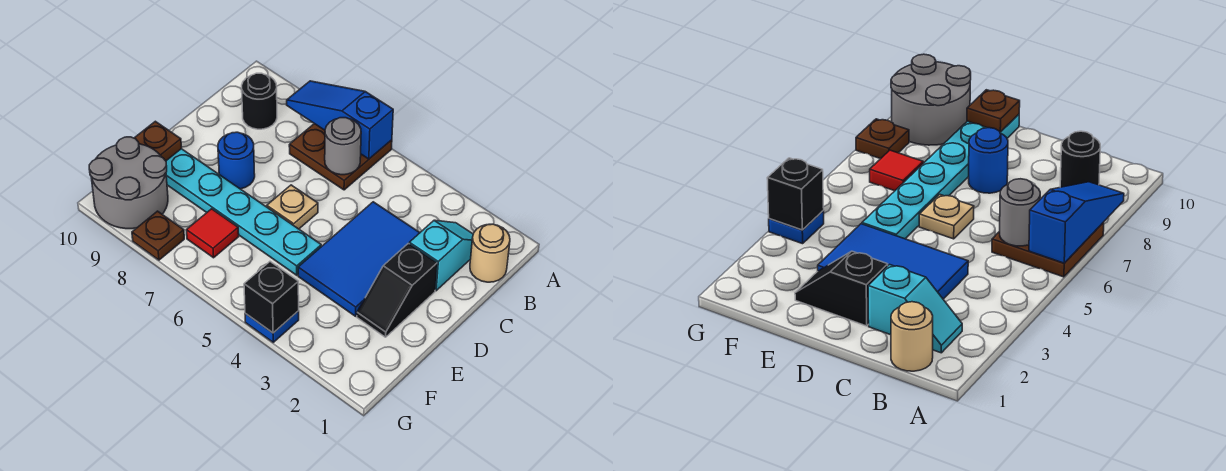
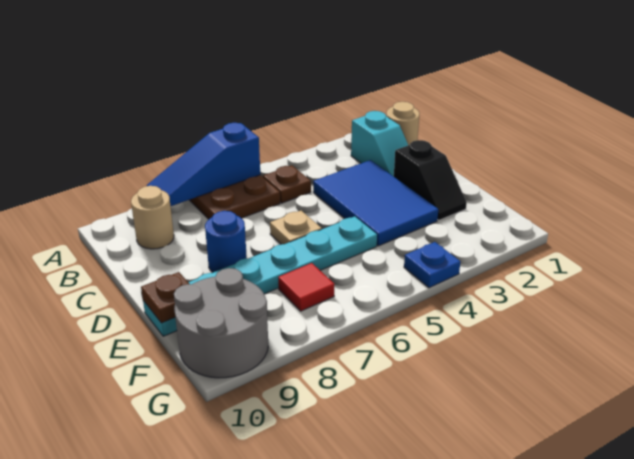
cyan slope B2:C2 level 1 top C -> cyan slope B2:C2 level 1 top B
grey round brick B6 level 2 -> none
black round brick B9 level 1 -> tan round brick B9 level 1
black brick G4 level 2 -> none
brown plate G8 level 1 -> brown plate B5 level 1

